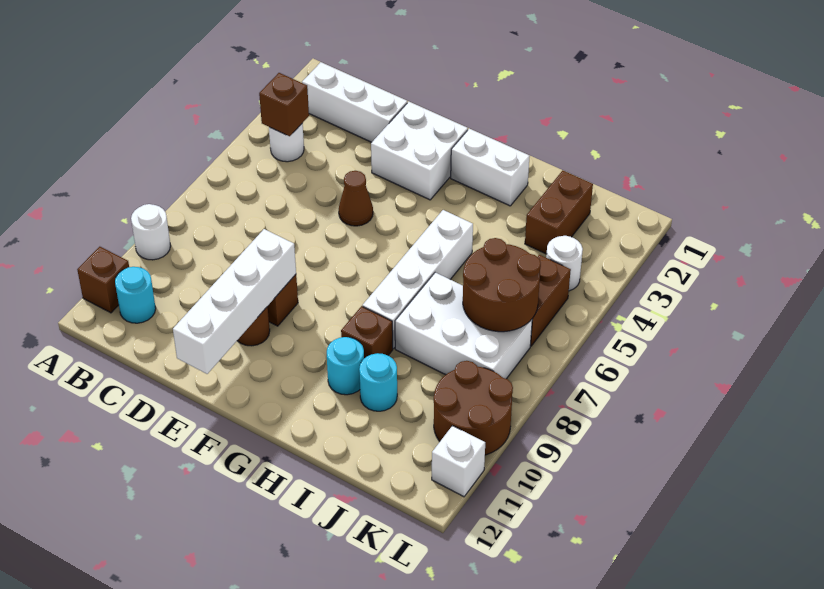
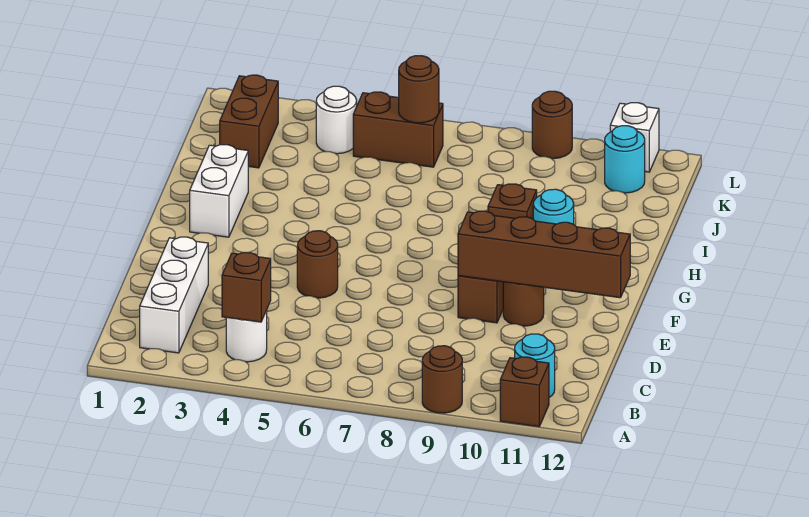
white round brick A9 level 1 -> brown round brick A9 level 1
white brick E2:F3 level 1 -> none
brown cone E5 level 1 -> brown round brick E5 level 1
white brick E9:E12 level 2 -> brown brick E9:E12 level 2
white brick H5:H8 level 1 -> none
white brick I7:K8 level 1 -> none
cyan round brick I10 level 1 -> cyan round brick K11 level 1
brown brick J2:J3 level 1 -> brown brick J2:K2 level 1
brown round brick J6:K7 level 2 -> brown round brick K6 level 2
brown round brick K9:L10 level 1 -> brown round brick L9 level 1

